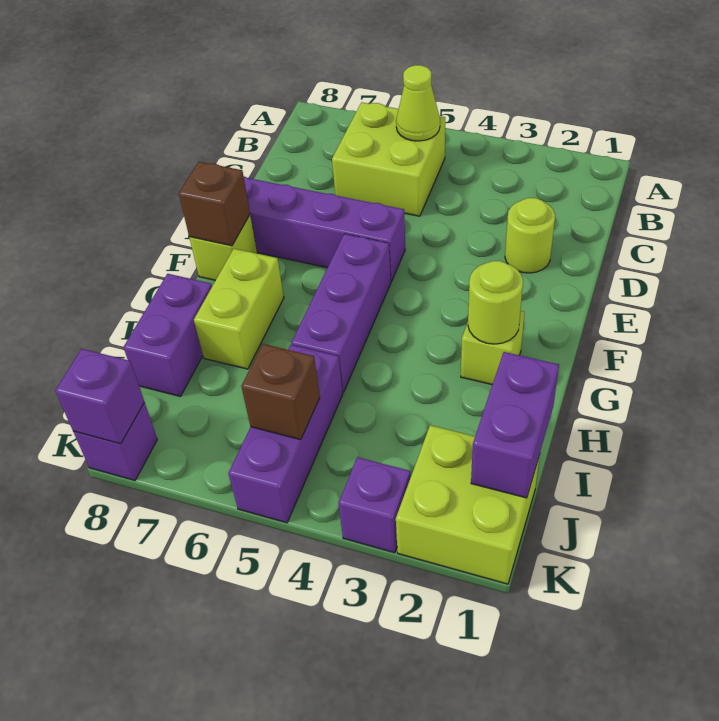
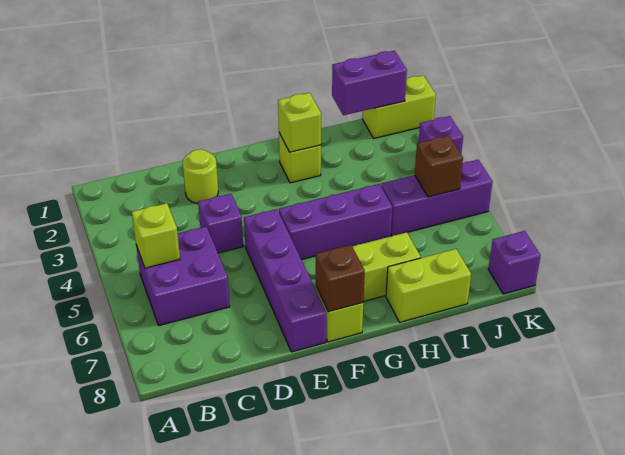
lime brick B5:C6 level 1 -> purple brick B5:C6 level 1
lime cone B5 level 2 -> lime brick B5 level 2
lime round brick G2 level 2 -> lime brick G2 level 2
purple brick H8:I8 level 1 -> lime brick H8:I8 level 1
lime brick J1:K2 level 1 -> lime brick J1:K1 level 1
purple brick K8 level 2 -> purple brick D4 level 1

